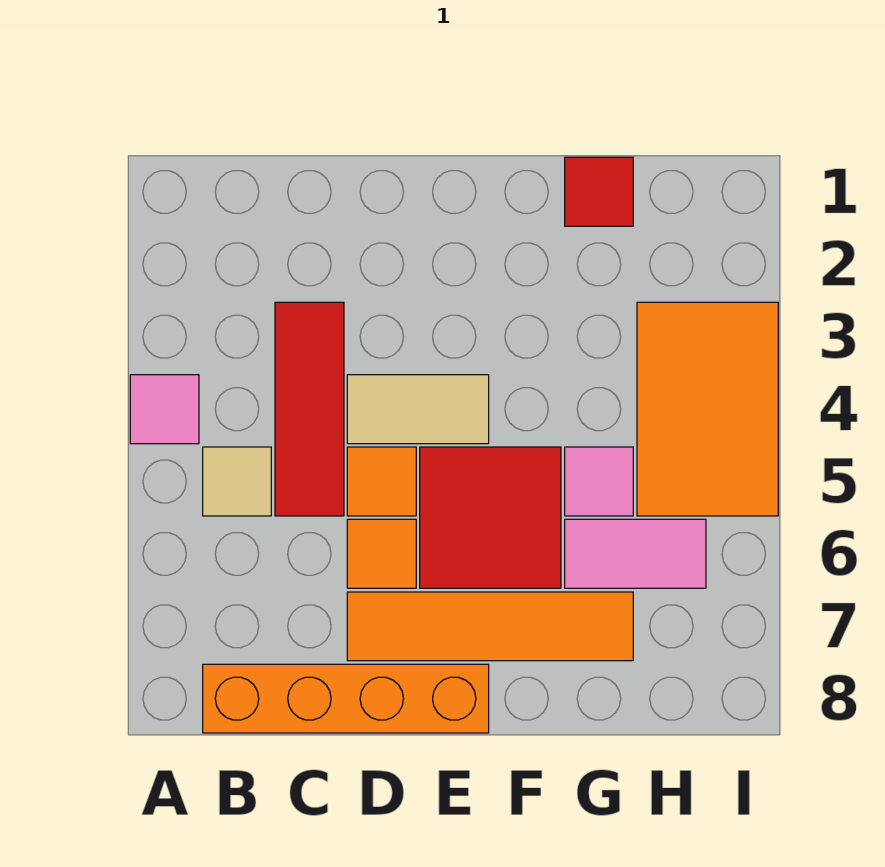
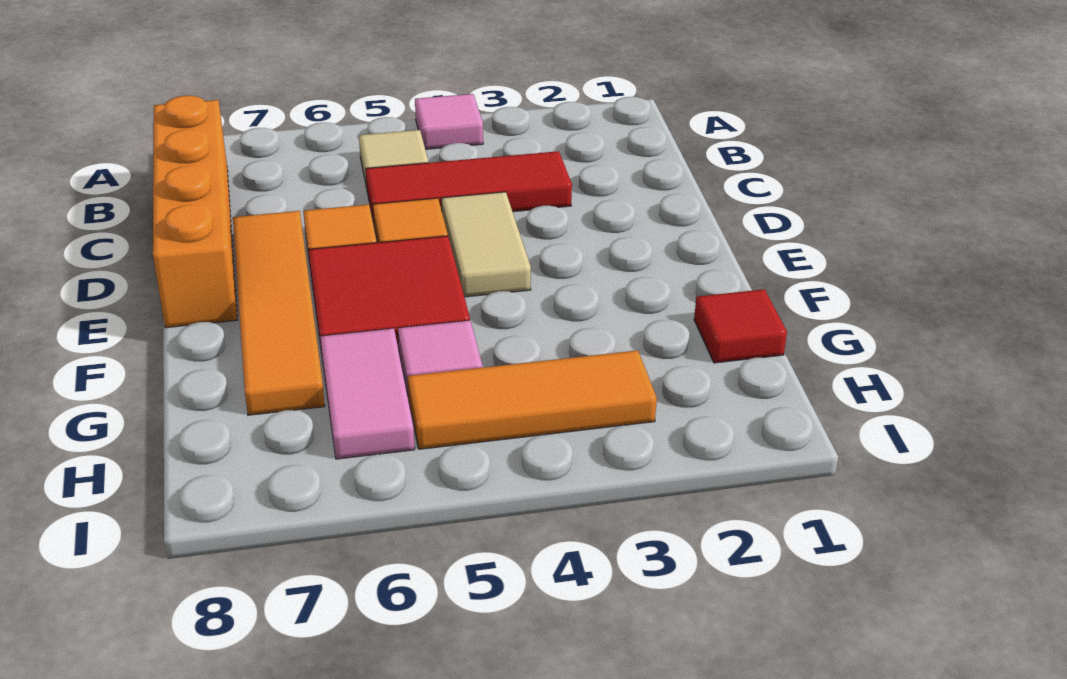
orange tile H3:I5 level 1 -> orange tile H3:H5 level 1

